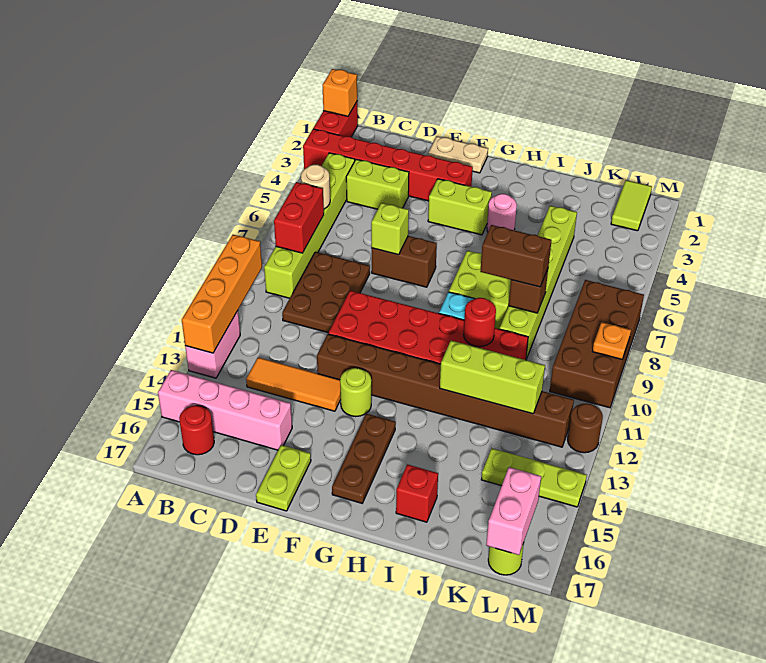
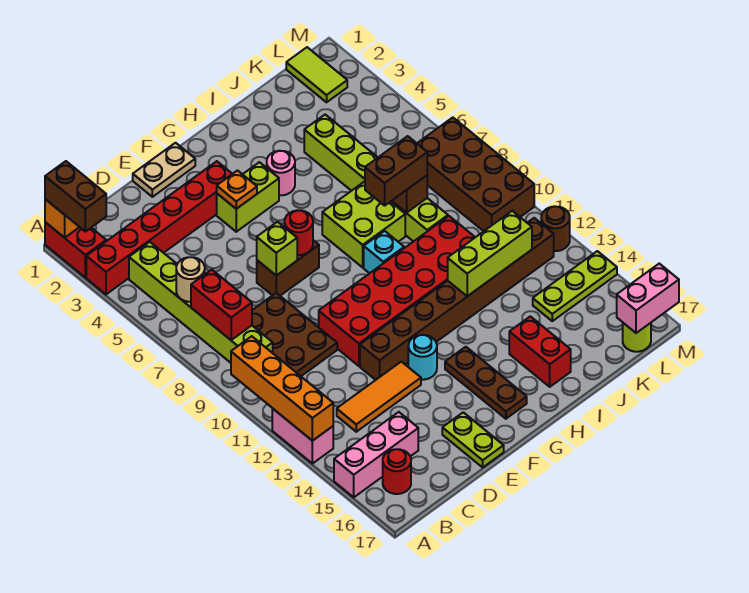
none -> brown brick A1:A2 level 3
pink brick A15:D15 level 1 -> pink brick A15:C15 level 1
lime brick C4:D4 level 1 -> none
lime round brick F13 level 1 -> cyan round brick F13 level 1
red round brick I10 level 2 -> red round brick F7 level 2
red brick I16 level 1 -> red brick I15:I16 level 1
pink brick L16:L17 level 2 -> pink brick L17:M17 level 2
orange plate M9 level 2 -> orange plate F4 level 2

